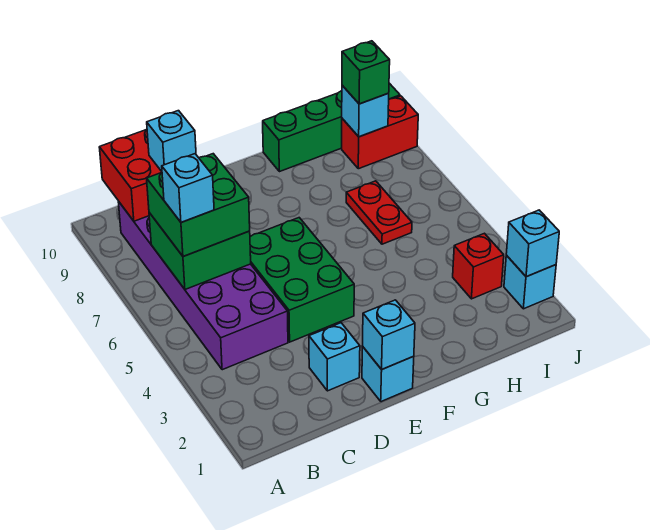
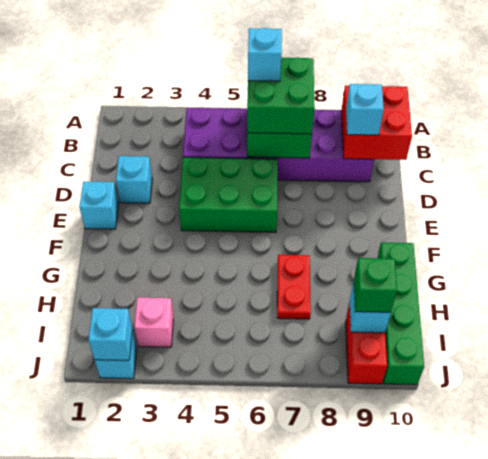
cyan brick E1 level 2 -> none
red plate H6:H7 level 1 -> red plate G7:H7 level 1
red brick I3 level 1 -> pink brick I3 level 1

